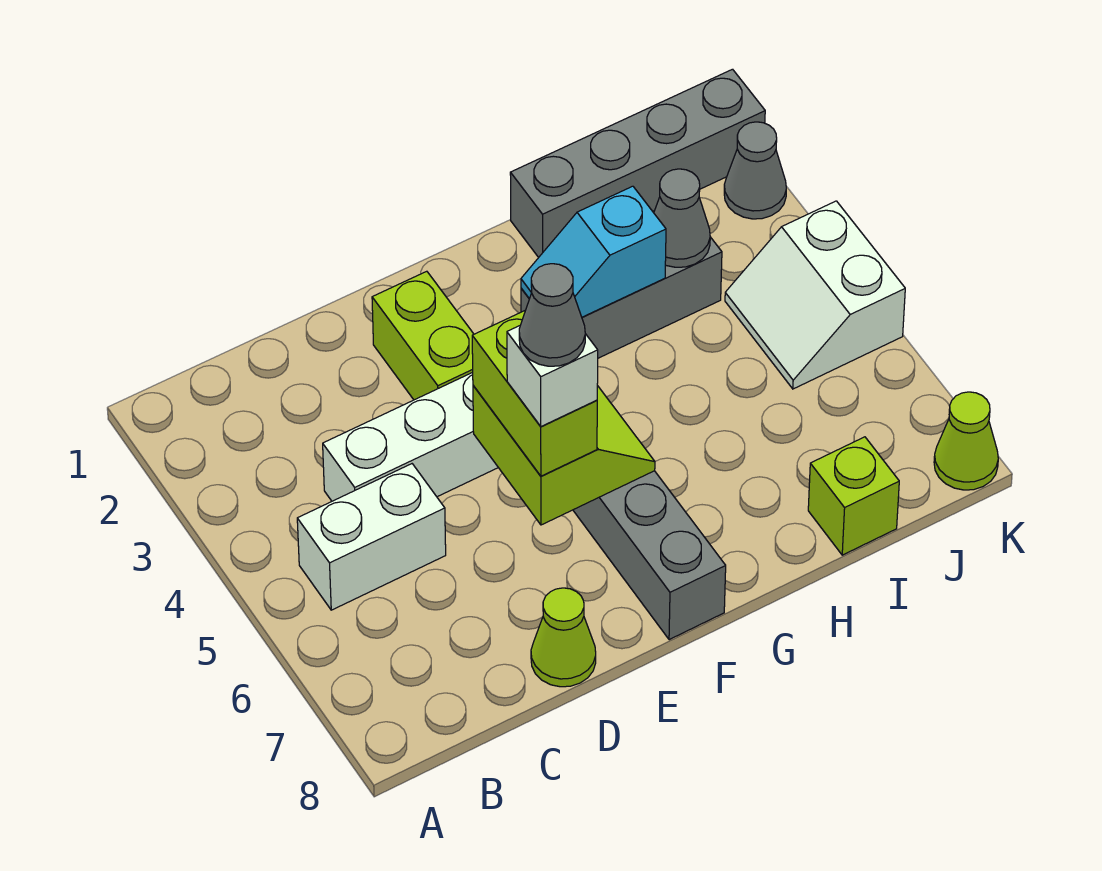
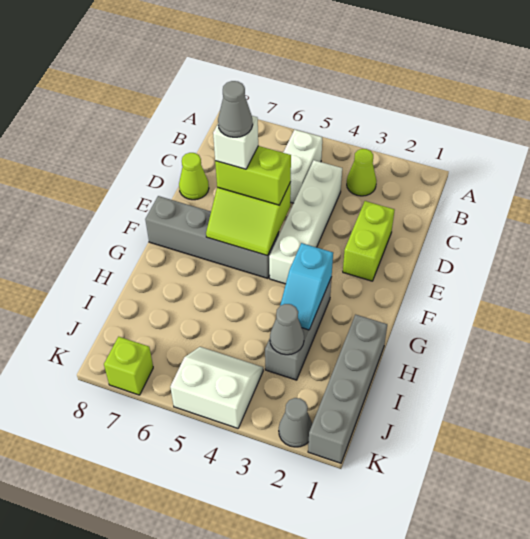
lime brick E2:E3 level 1 -> lime brick D2:E2 level 1
cyan slope G3:H3 level 2 top H -> cyan slope G3:H3 level 2 top G
lime brick I8 level 1 -> lime brick K7 level 1
lime cone K8 level 1 -> lime cone B3 level 1

